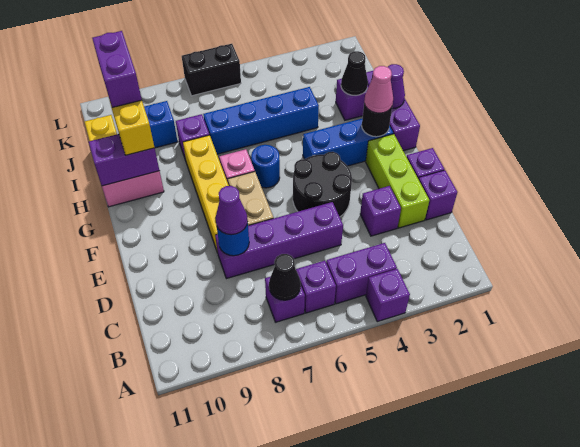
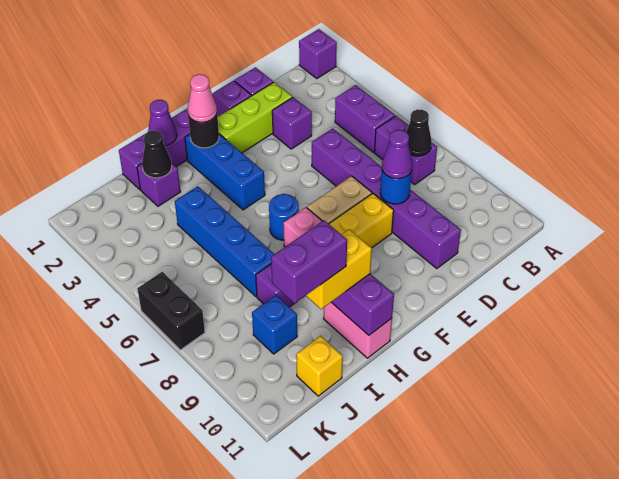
purple brick A4 level 1 -> purple brick A1 level 1
purple brick D5:D8 level 1 -> purple brick D5:D10 level 1
black round brick E4:F5 level 1 -> none

